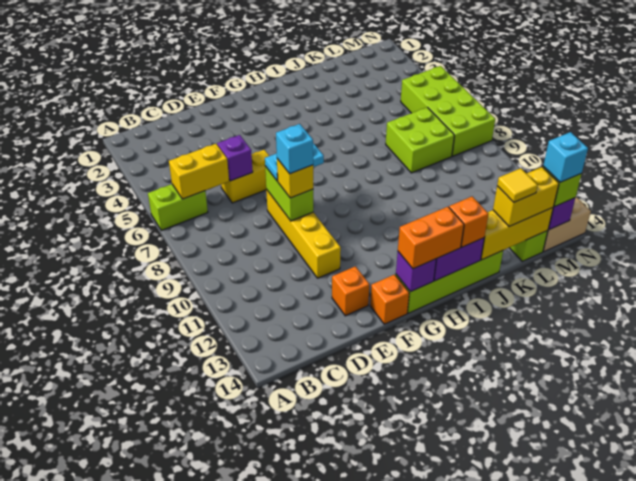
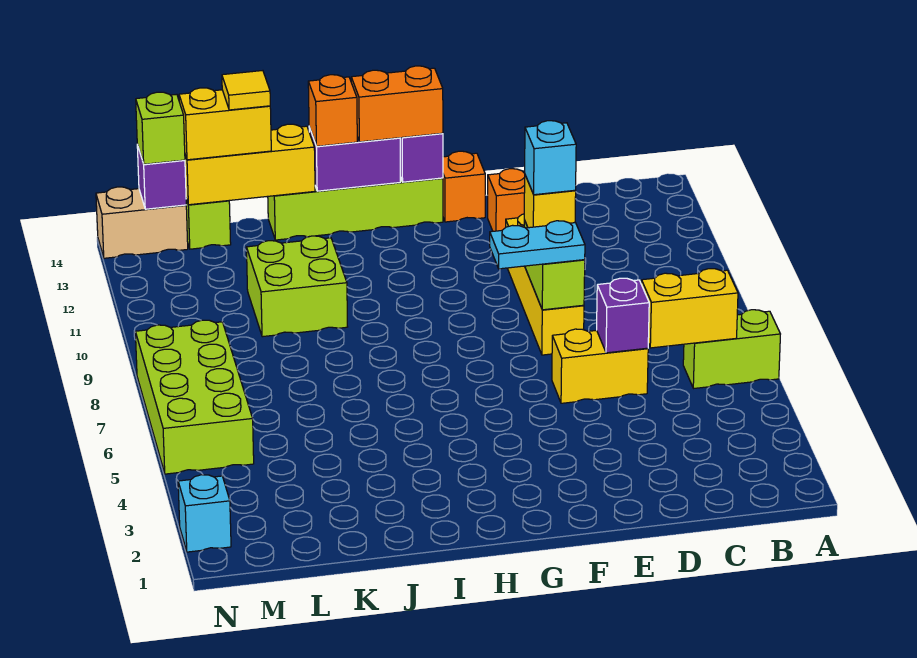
lime brick K7:L8 level 1 -> lime brick J10:K11 level 1
cyan brick M14 level 4 -> cyan brick N2 level 1

